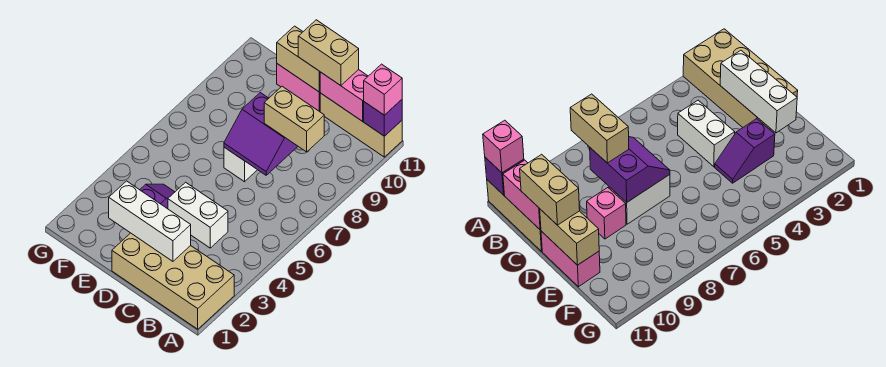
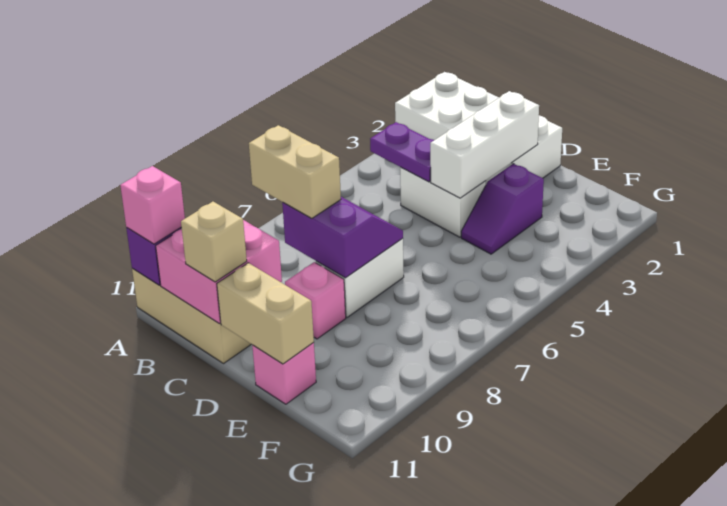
tan brick A1:D2 level 1 -> white brick A1:D2 level 1
none -> purple plate B4:C4 level 2
pink brick B11:C11 level 2 -> pink brick B10:C11 level 2
white brick C2:E2 level 2 -> white brick D2:D4 level 2
tan brick C11:D11 level 3 -> tan brick C11 level 3
pink brick D11:E11 level 1 -> pink brick E11 level 1

